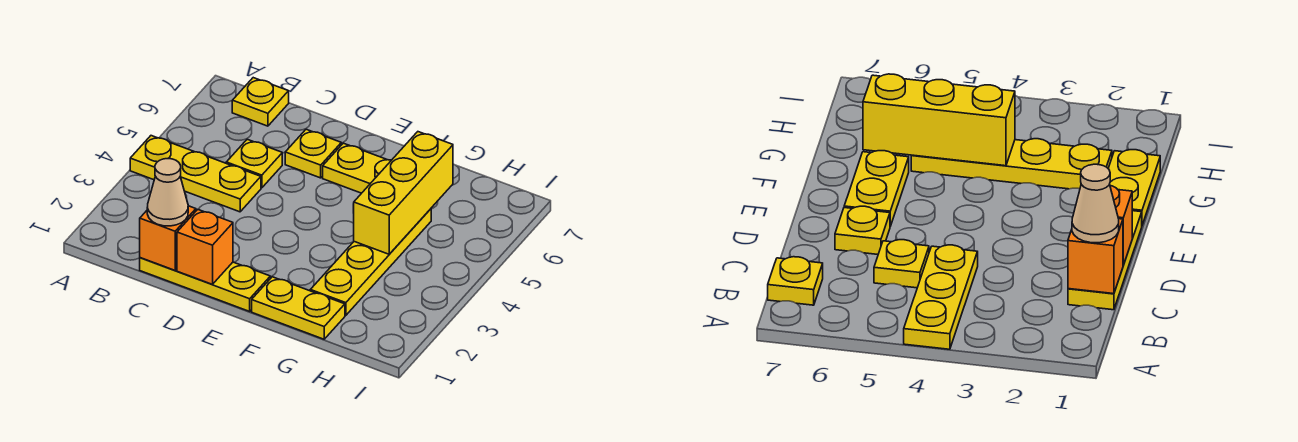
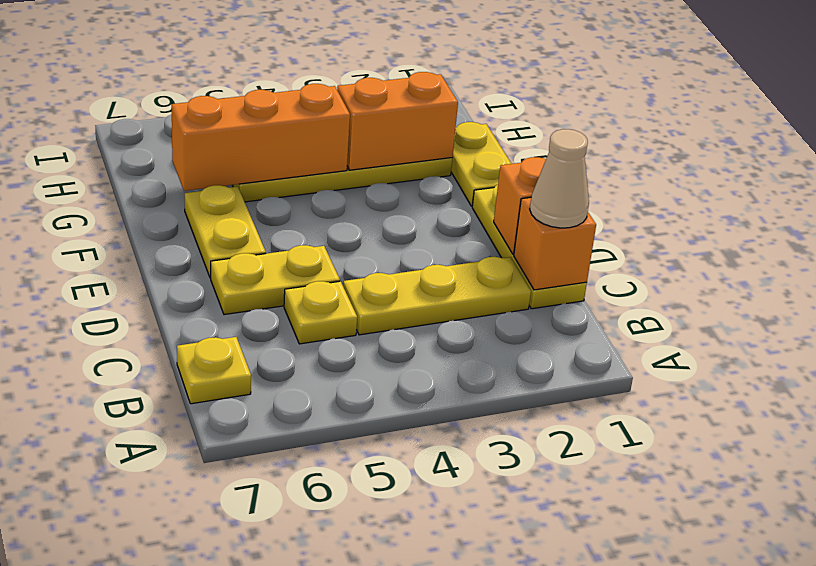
yellow plate A4:C4 level 1 -> yellow plate C2:C4 level 1
yellow plate D6 level 1 -> yellow plate D5:D6 level 1
none -> orange brick G2:G3 level 2
yellow brick G4:G6 level 2 -> orange brick G4:G6 level 2

